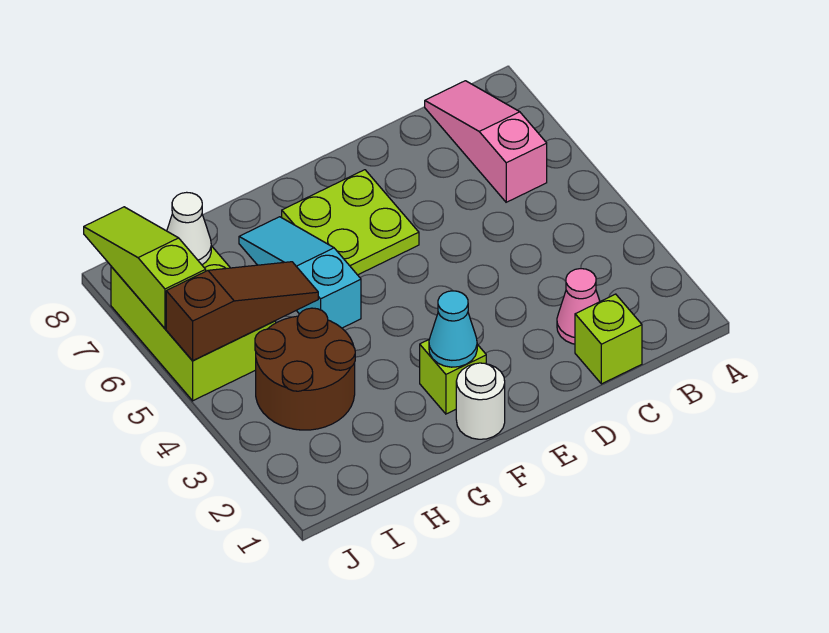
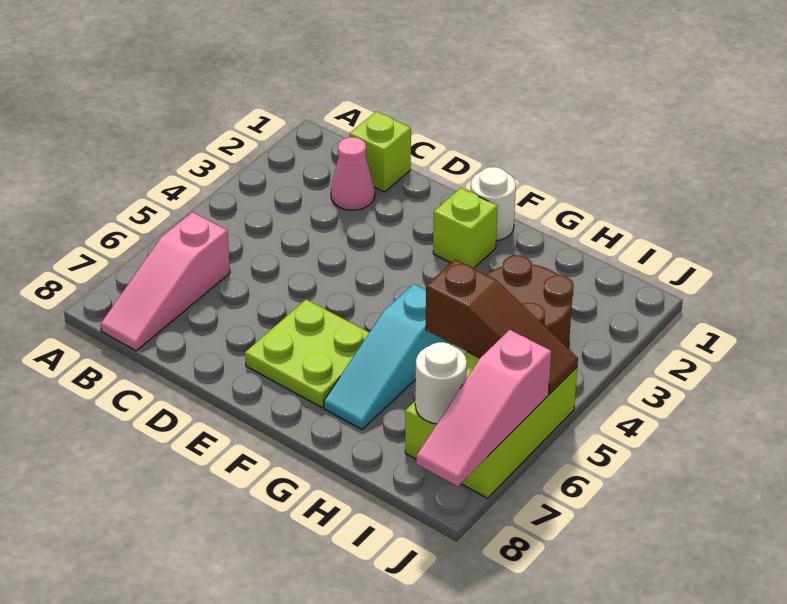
cyan cone F2 level 2 -> none
brown slope H5:J5 level 2 top J -> brown slope H5:J5 level 2 top H
white cone I7 level 2 -> white round brick I7 level 2
lime slope J6:J8 level 2 top 6 -> pink slope J6:J8 level 2 top 6

